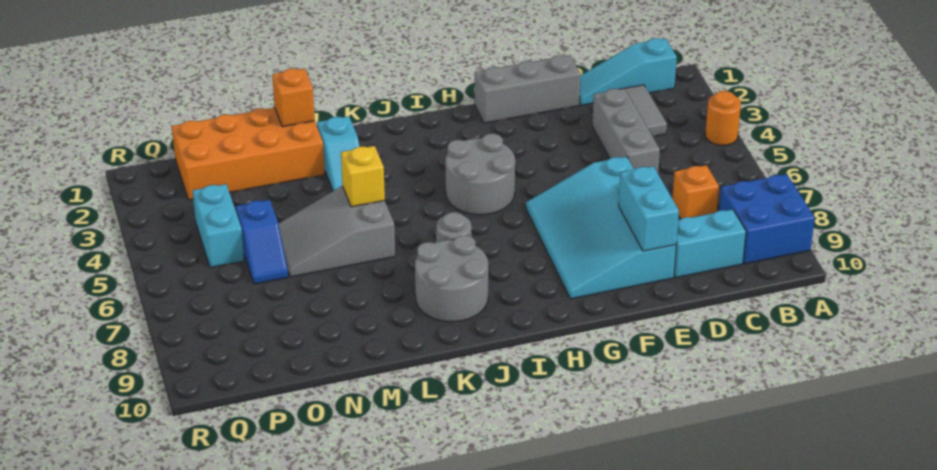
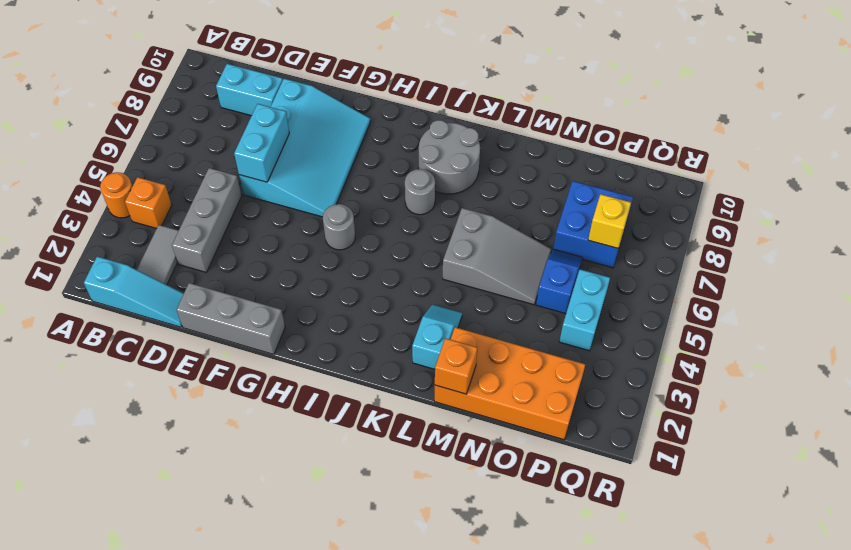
blue brick A8:B9 level 1 -> blue brick O7:P8 level 1
orange brick C7 level 1 -> orange brick B4 level 1
cyan brick E8:E9 level 2 -> cyan brick E6:E7 level 2
grey round brick H4:I5 level 1 -> grey round brick H5 level 1
yellow brick L5 level 2 -> yellow brick P7 level 2

